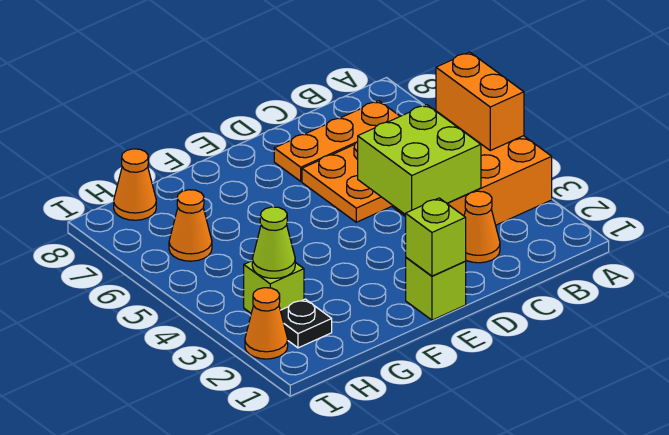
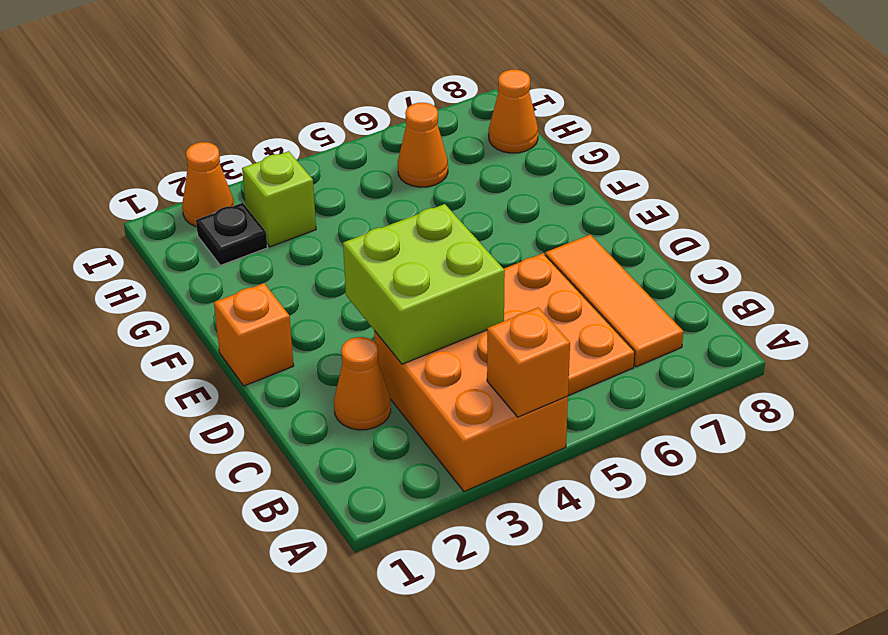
orange brick A4:A5 level 2 -> orange brick A4 level 2
orange plate B7:D7 level 1 -> orange tile B7:D7 level 1
lime brick E1 level 1 -> orange brick E1 level 1
lime brick E1 level 2 -> none
lime cone H3 level 2 -> none

